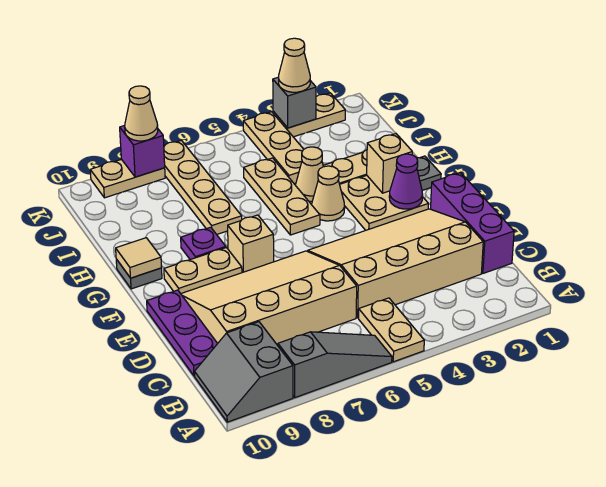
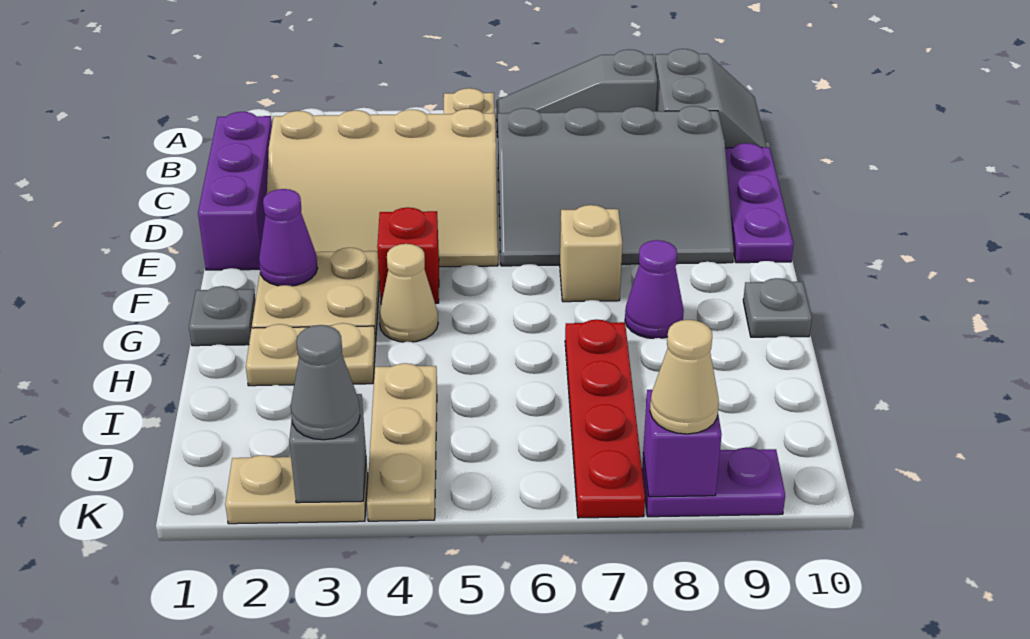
tan slope C6:E9 level 1 top C -> grey slope C6:E9 level 1 top C
none -> red brick F4 level 1
tan plate F8:F9 level 1 -> none
tan brick G2 level 2 -> none
tan plate G5:I5 level 1 -> none
purple plate G8 level 1 -> purple cone G8 level 1
tan tile G10 level 2 -> none
tan cone H4 level 1 -> none
tan plate H7:K7 level 1 -> red plate H7:K7 level 1
tan cone K3 level 3 -> grey cone K3 level 3
tan plate K8:K9 level 1 -> purple plate K8:K9 level 1

